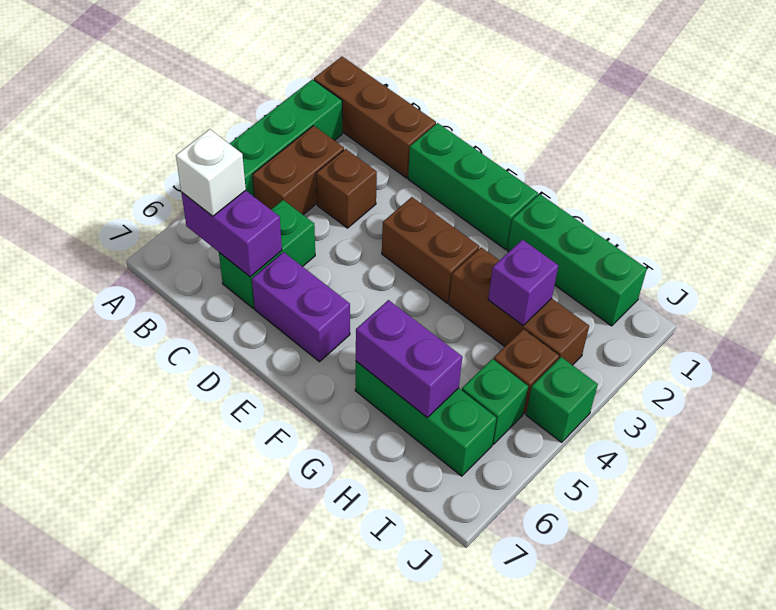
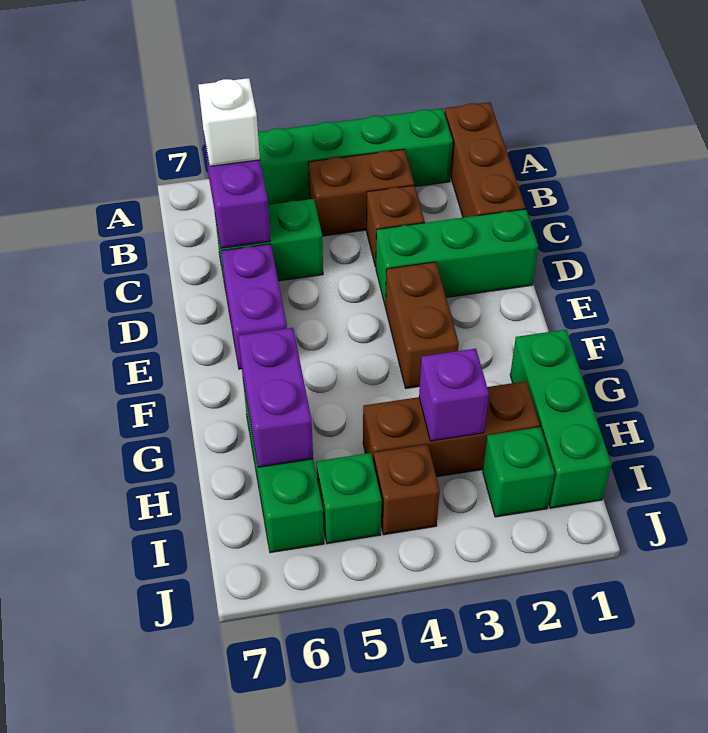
green brick D1:F1 level 1 -> green brick D1:D3 level 1
brown brick G3:I3 level 1 -> brown brick H2:H4 level 1
green brick J4 level 1 -> green brick I2 level 1

